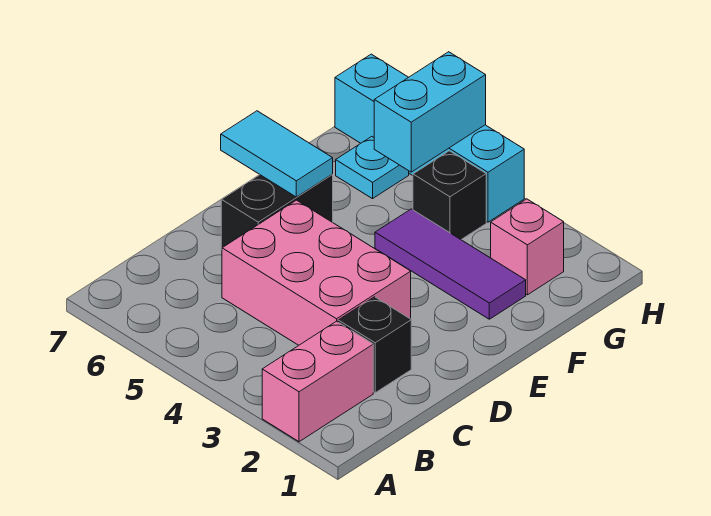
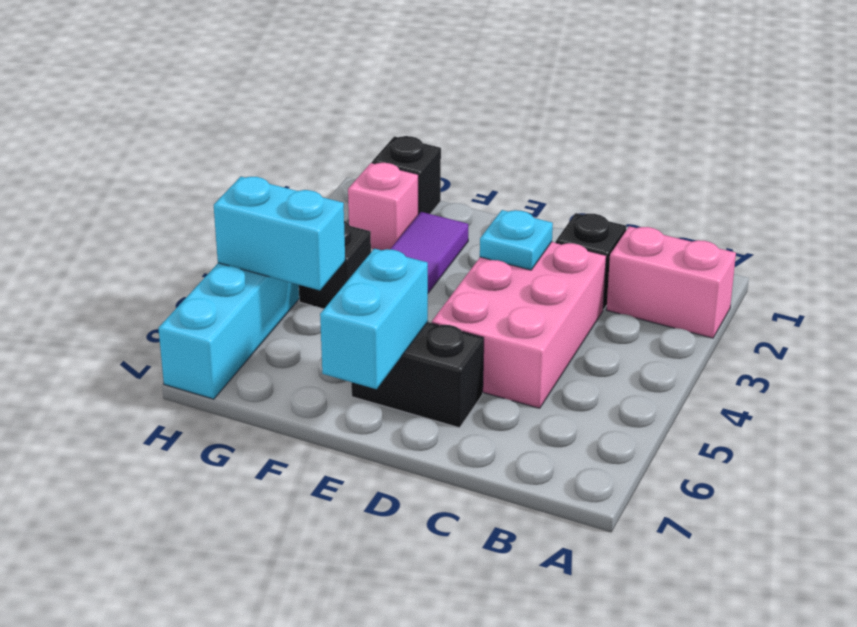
cyan tile E6:E7 level 2 -> cyan brick E6:E7 level 2
none -> black brick G1 level 1
cyan plate G6 level 1 -> cyan plate D3 level 2

